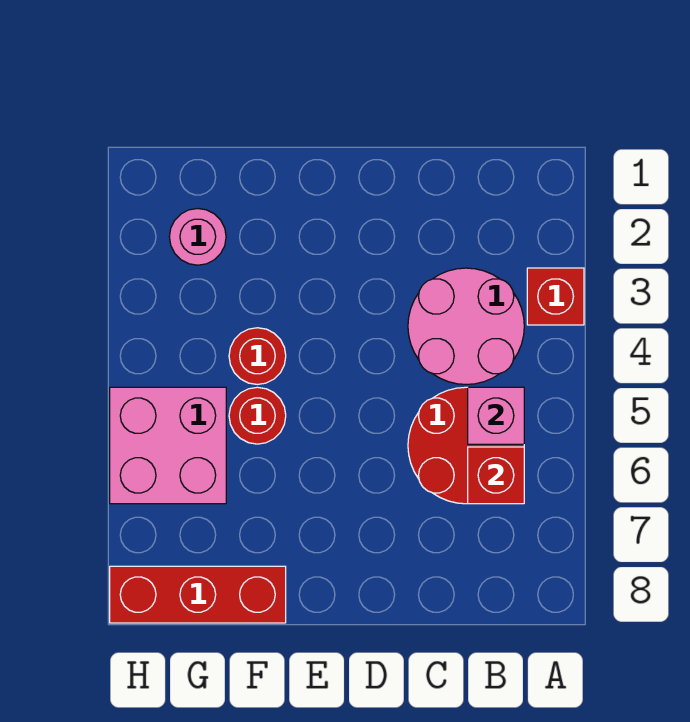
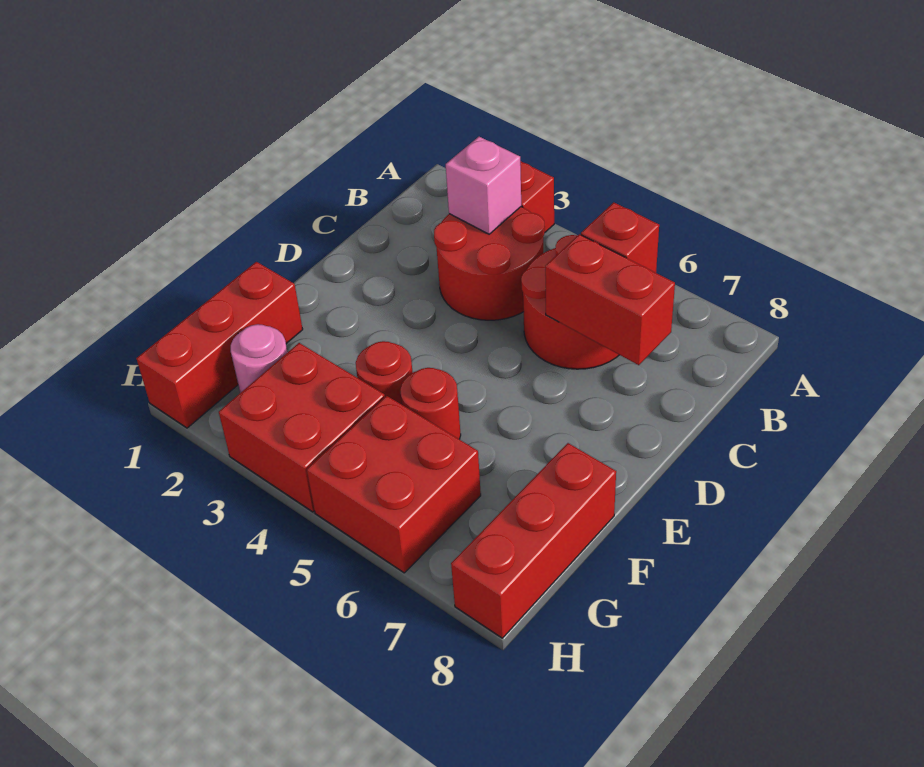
pink round brick B3:C4 level 1 -> red round brick B3:C4 level 1
pink brick B5 level 2 -> pink brick B3 level 2
none -> red brick C6:C7 level 2
none -> red brick F1:H1 level 1
none -> red brick G3:H4 level 1
pink brick G5:H6 level 1 -> red brick G5:H6 level 1

